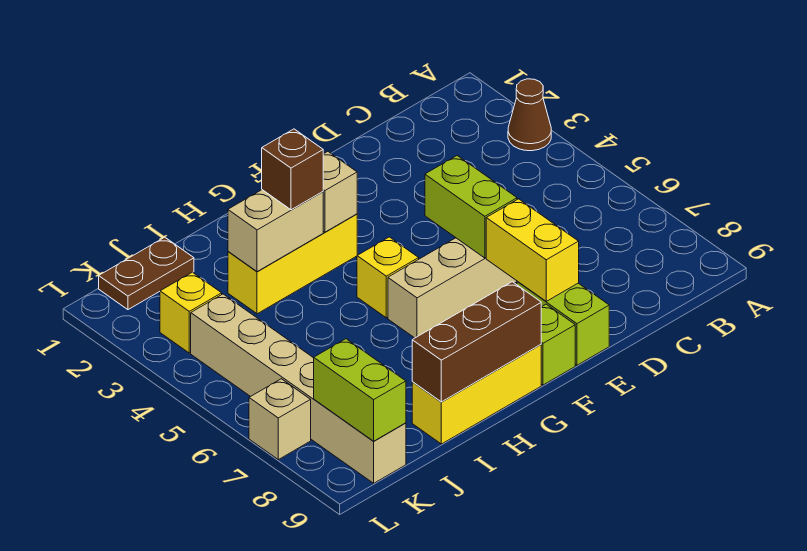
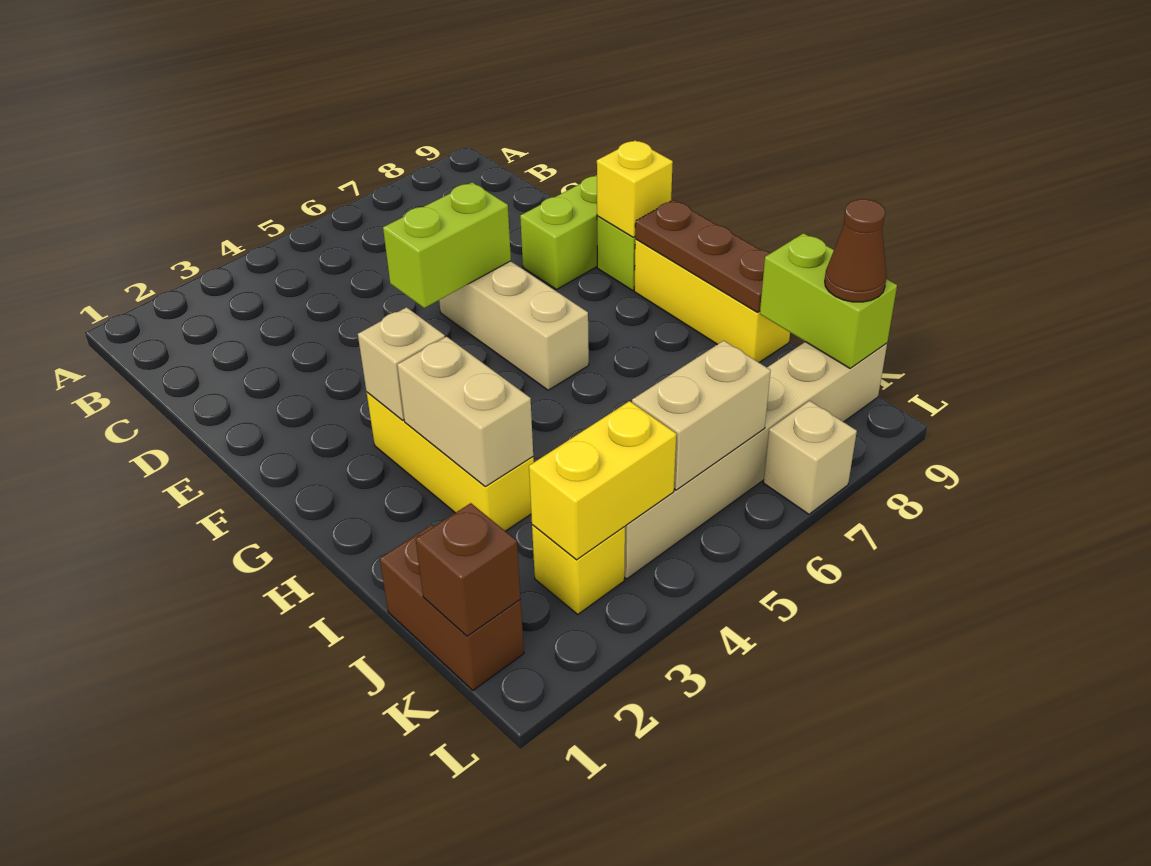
brown cone A3 level 1 -> brown cone K9 level 3
yellow brick E7:E8 level 2 -> yellow brick K3:K4 level 2
yellow brick G5 level 1 -> yellow brick F9 level 2
brown brick G9:I9 level 2 -> brown plate G9:I9 level 2
brown brick H3 level 3 -> brown brick K1 level 2
brown plate J1:K1 level 1 -> brown brick J1:K1 level 1
none -> tan brick K5:K6 level 2
lime brick K8:K9 level 2 -> lime brick J9:K9 level 2

